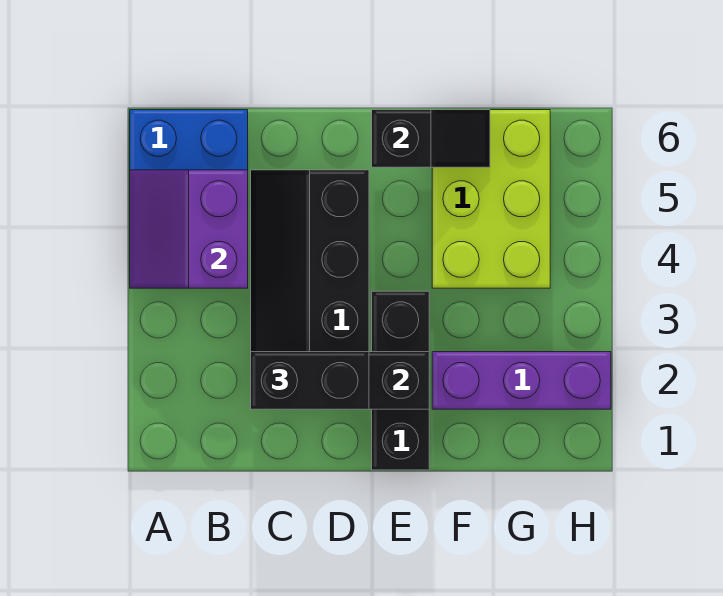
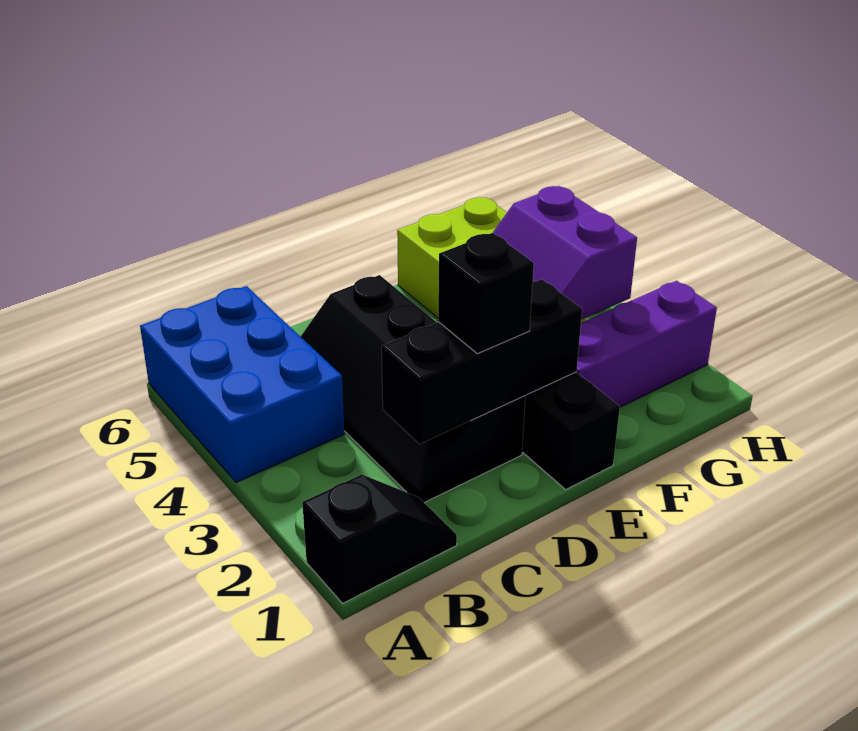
purple slope A4:B5 level 2 top B -> purple slope F3:G4 level 2 top G
black brick C2:D2 level 3 -> black brick D2 level 3
black slope E6:F6 level 2 top E -> black slope A1:B1 level 1 top A

